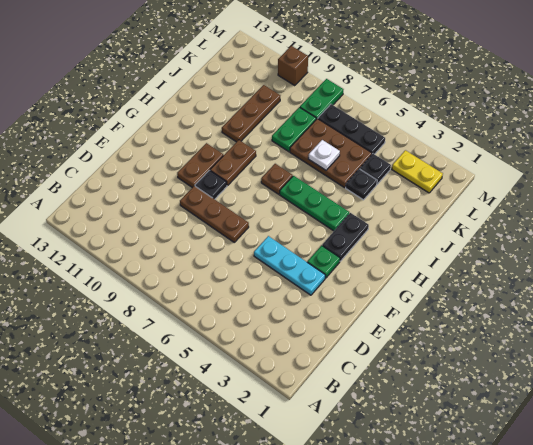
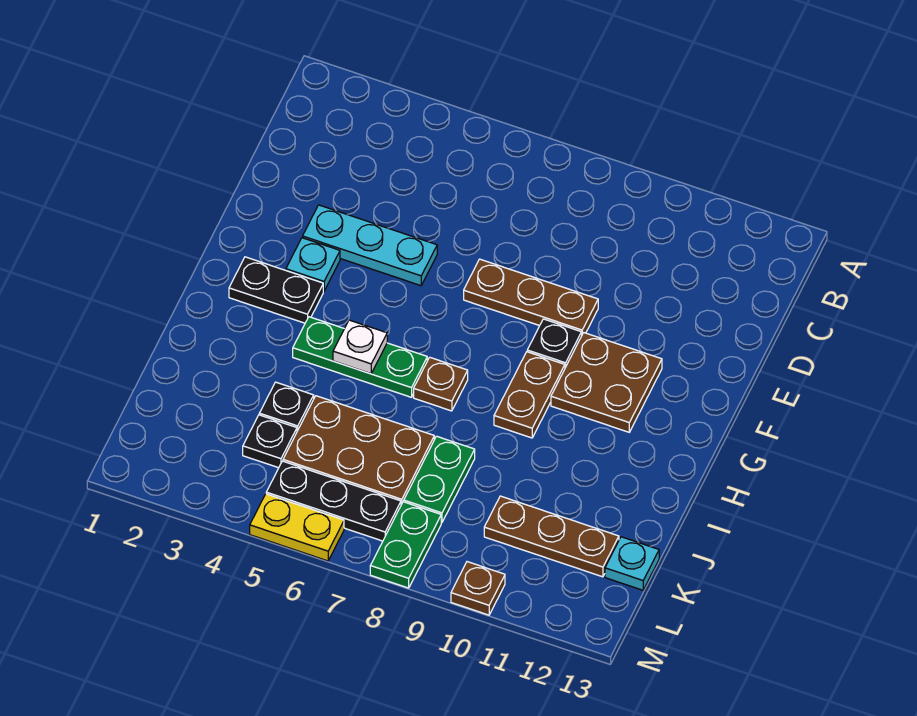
green plate F3 level 1 -> cyan plate F3 level 1
brown plate F10:G10 level 1 -> brown plate F10:G11 level 1
black plate G3:H3 level 1 -> black plate G2:G3 level 1
brown plate I10:K10 level 1 -> brown plate K10:K12 level 1
white plate J6 level 2 -> white plate H5 level 2
none -> cyan plate K13 level 1
yellow plate L2:L3 level 1 -> yellow plate M5:M6 level 1
brown brick M10 level 1 -> brown plate M10 level 1

